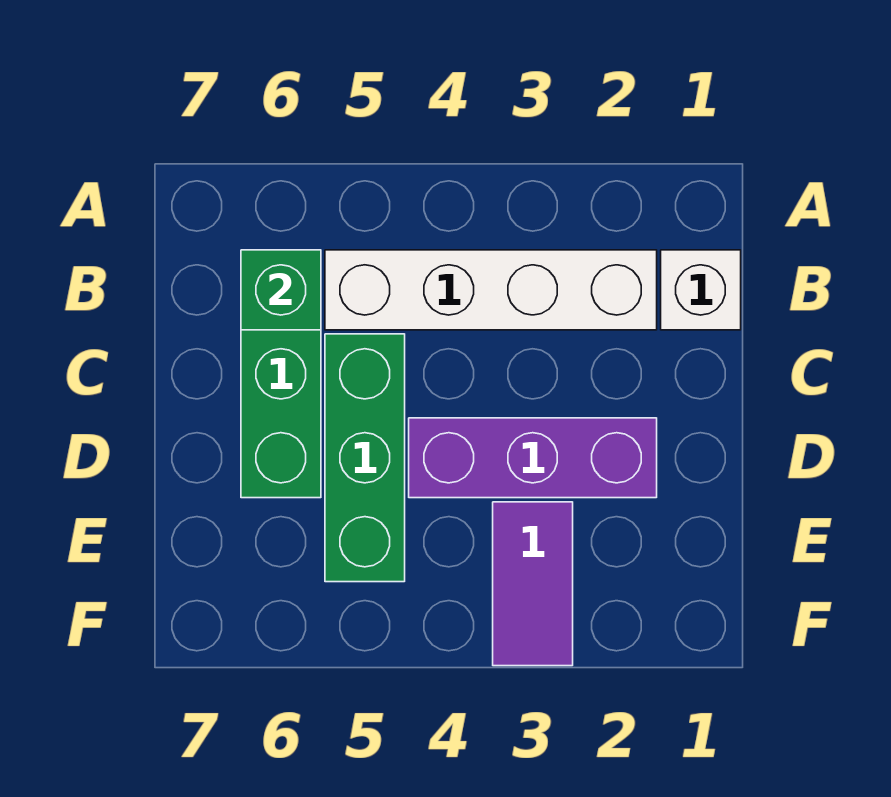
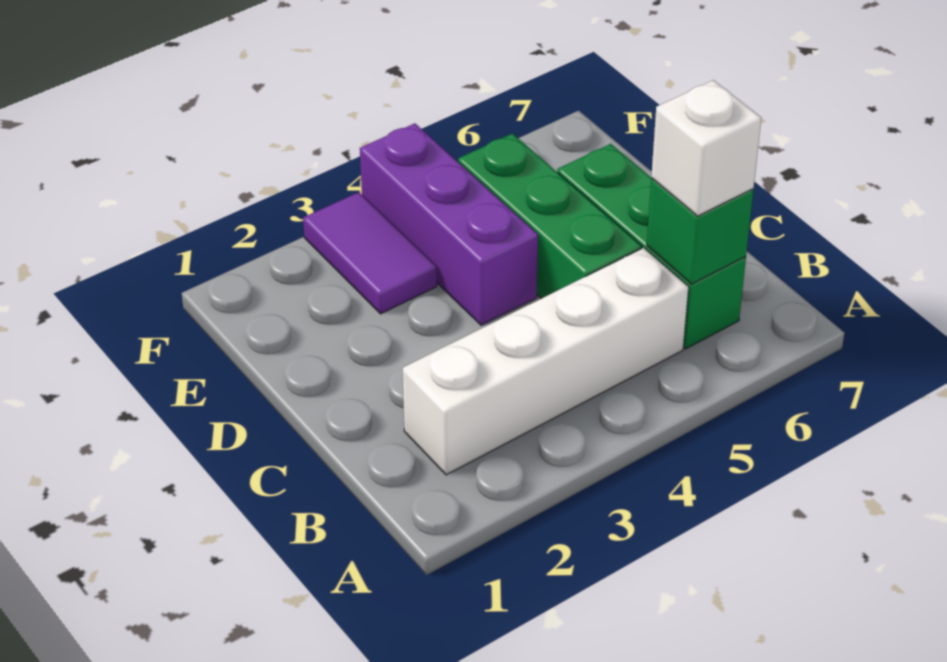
white brick B1 level 1 -> white brick B6 level 3
purple brick D2:D4 level 1 -> purple brick D4:F4 level 1

